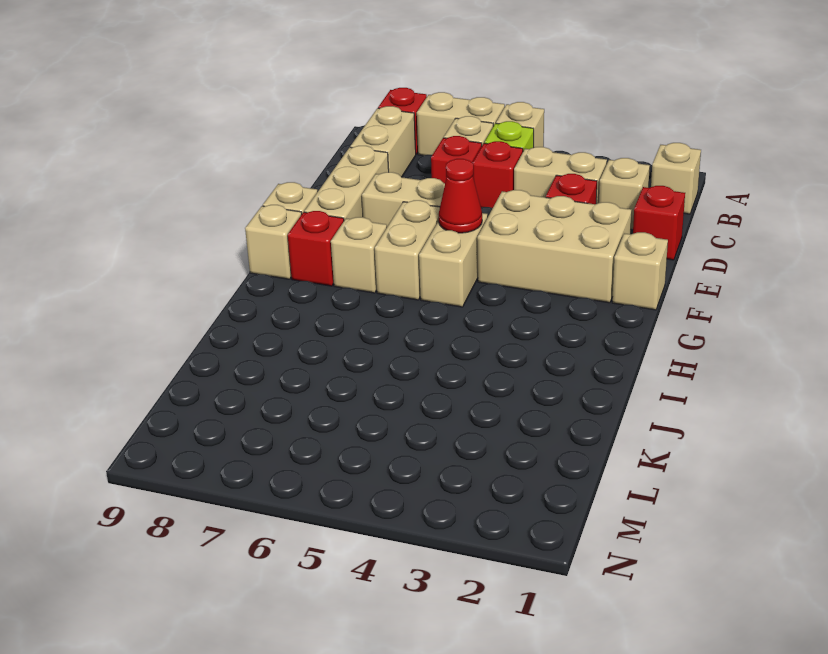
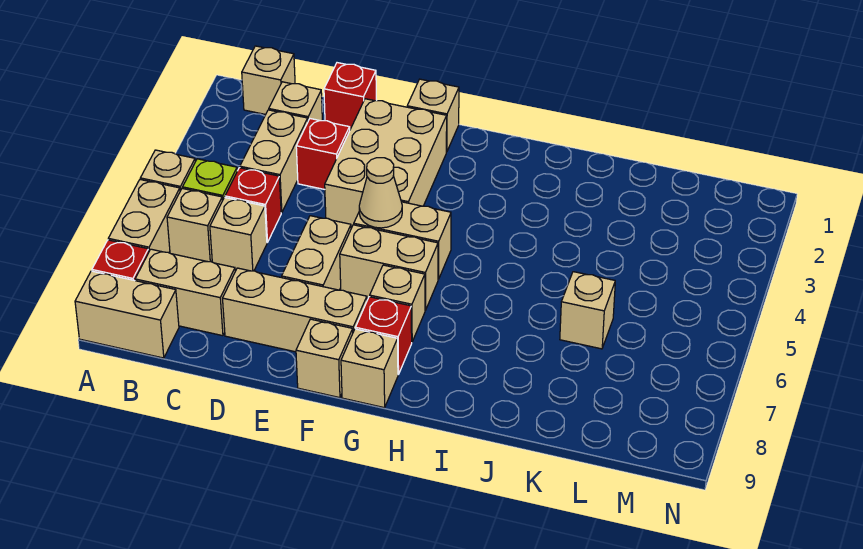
none -> tan brick A9:B9 level 1
red brick C6 level 1 -> tan brick C6 level 1
red cone F5 level 2 -> tan cone F5 level 2
none -> tan brick K6 level 1

